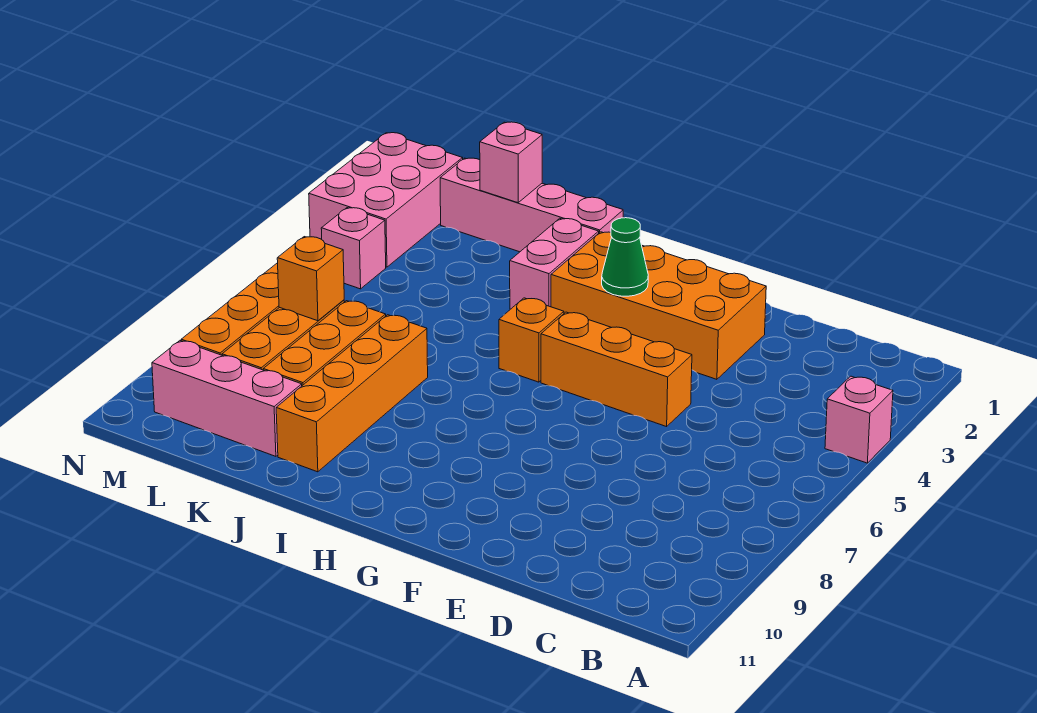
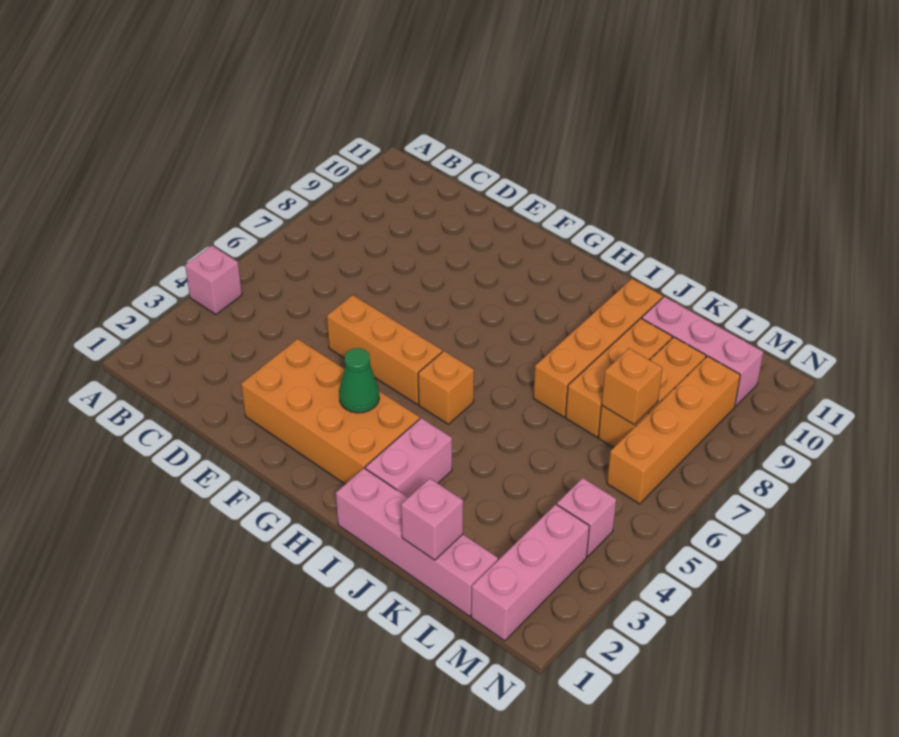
pink brick M1:N3 level 1 -> pink brick M1:M3 level 1

